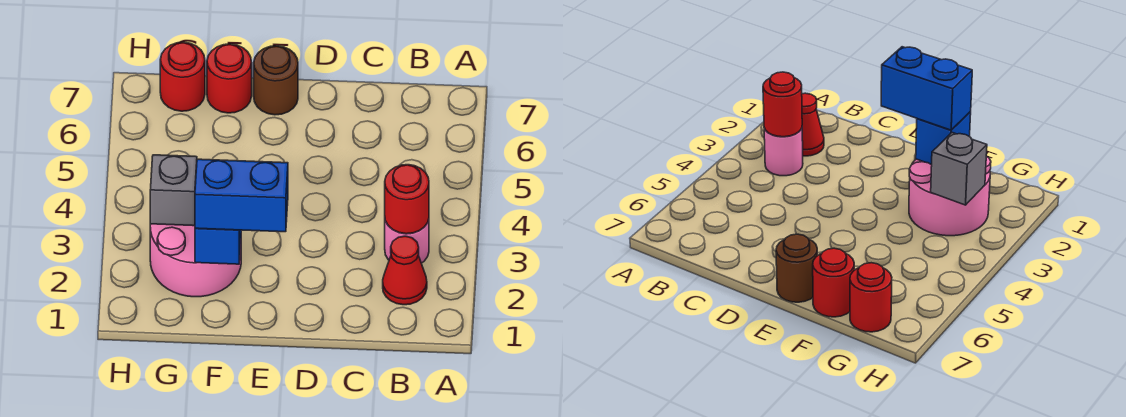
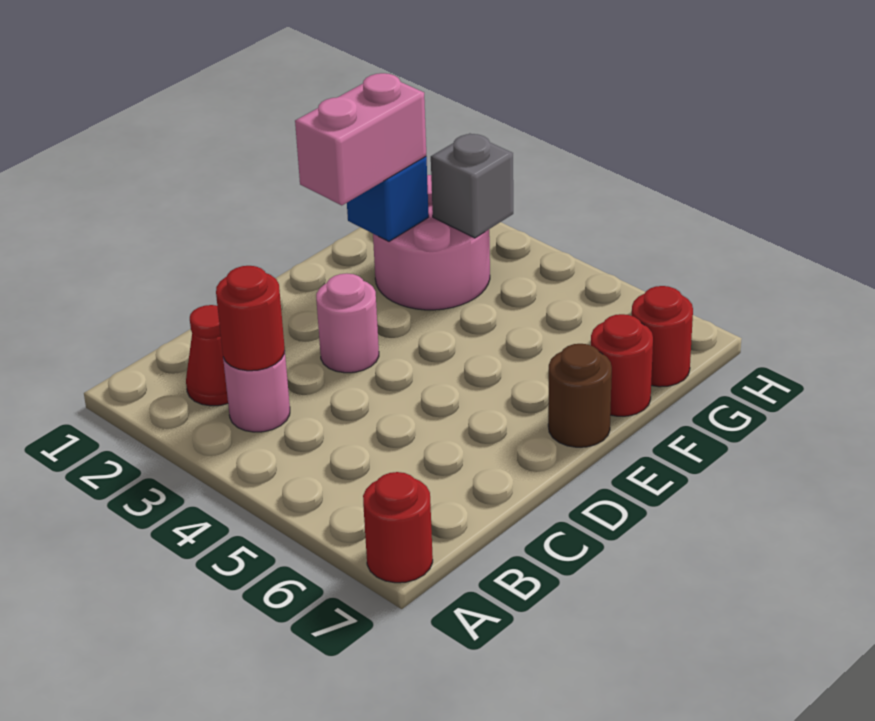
none -> red round brick A7 level 1
none -> pink round brick D3 level 1
blue brick E2:F2 level 3 -> pink brick E2:F2 level 3

